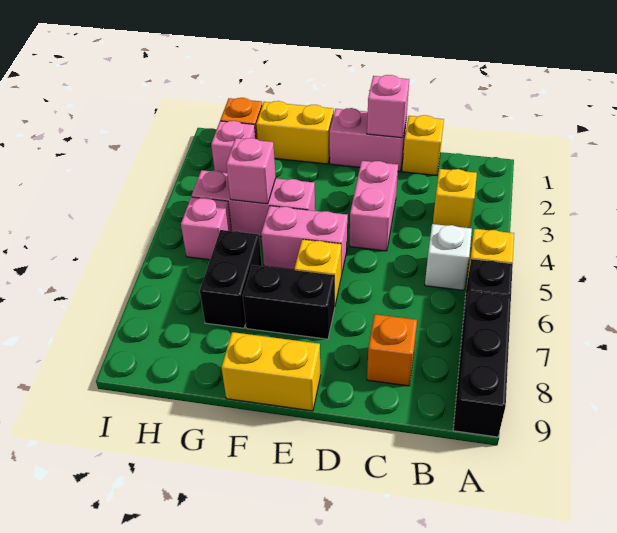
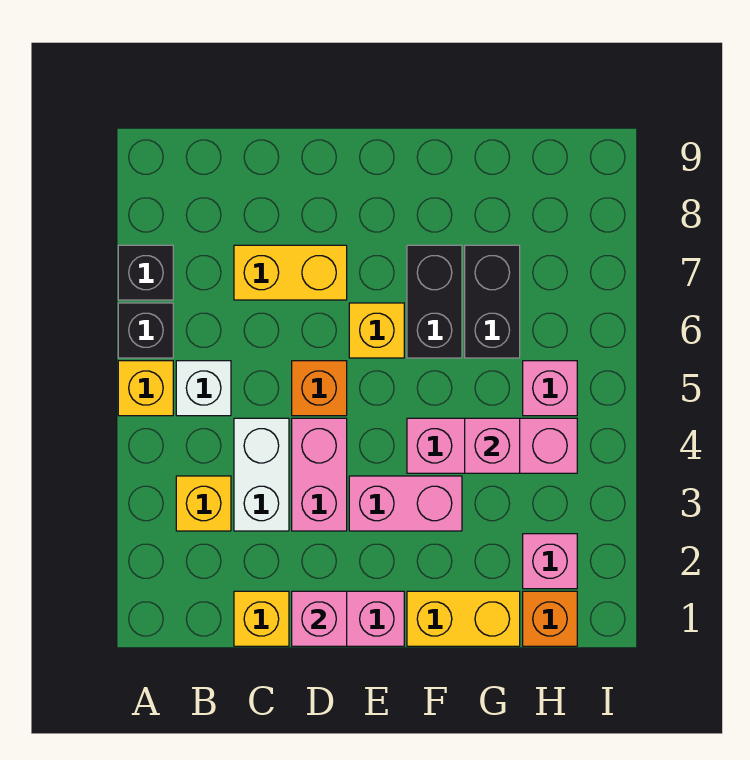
black brick A7:A9 level 1 -> black brick A7 level 1
none -> white brick C3:C4 level 1
orange brick C8 level 1 -> orange brick D5 level 1
pink brick E5:F5 level 1 -> pink brick E3:F3 level 1
black brick E7:F7 level 1 -> black brick F6:F7 level 1
yellow brick E9:F9 level 1 -> yellow brick C7:D7 level 1

